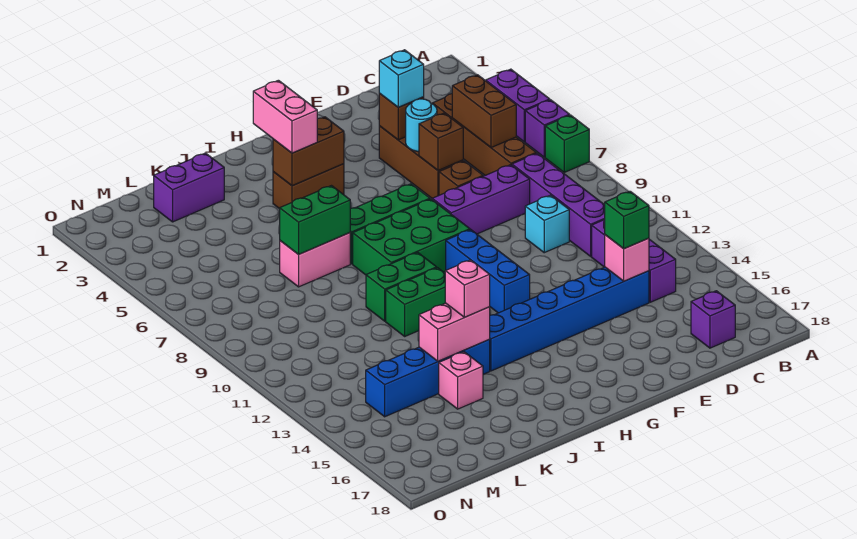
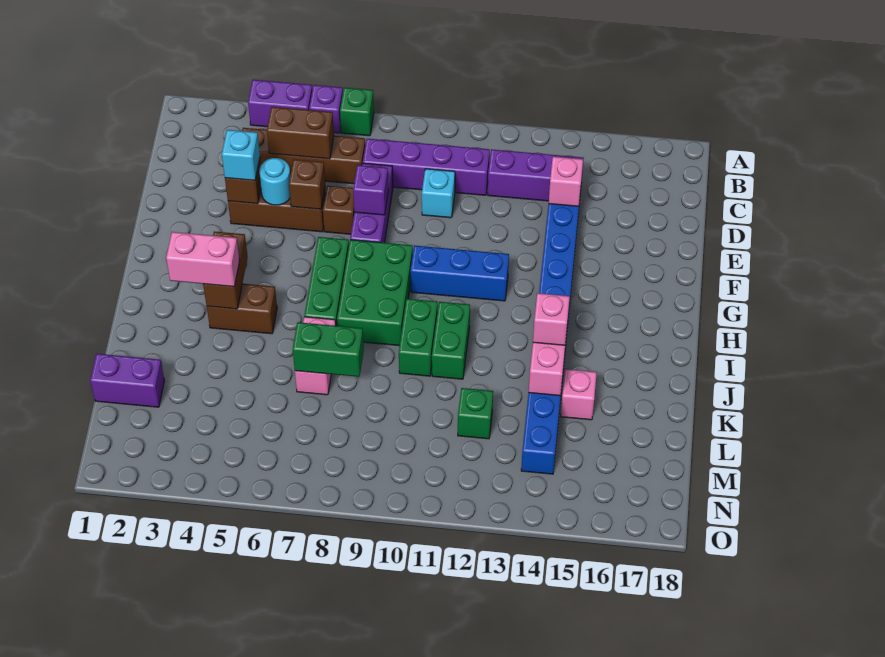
purple brick C17 level 1 -> purple brick E8 level 2
green brick D14 level 3 -> green brick L12 level 1
brown brick H4:I4 level 1 -> brown brick I4:I5 level 1
green brick J7:K7 level 2 -> green brick K7:K8 level 2
purple brick K2:L2 level 1 -> purple brick L1:L2 level 1

